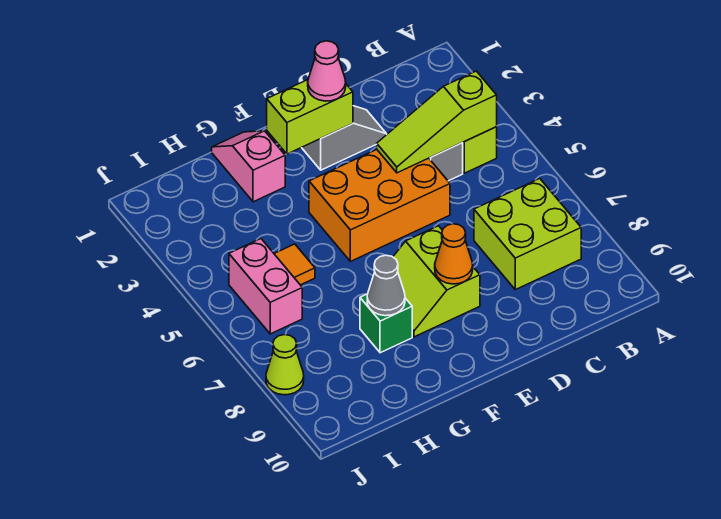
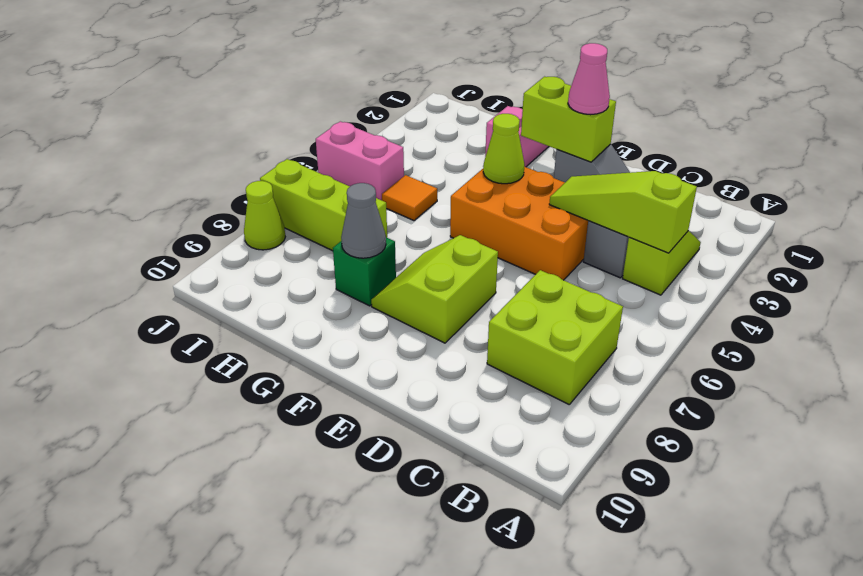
orange cone E8 level 2 -> none
none -> lime cone F4 level 2
none -> lime brick H7:J7 level 1
pink brick I5:I6 level 1 -> pink brick I5:J5 level 1

